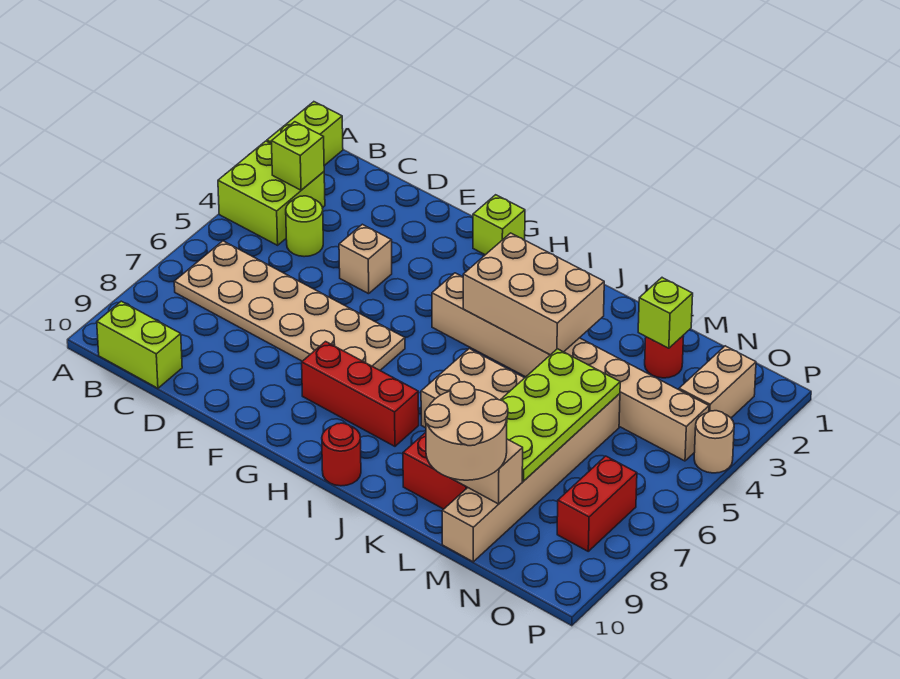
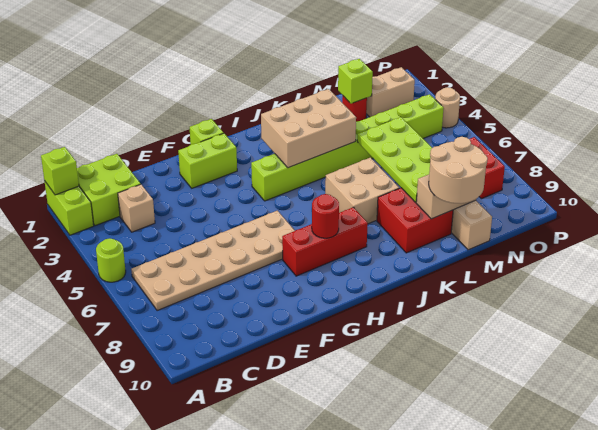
lime brick A3:B4 level 1 -> lime brick B1:C2 level 1
lime brick B3 level 2 -> lime brick A1 level 2
lime brick B10:C10 level 1 -> lime brick F2:G2 level 1
lime round brick C4 level 1 -> lime round brick A5 level 1
tan brick E4 level 1 -> tan brick C3 level 1
tan brick H4:O4 level 1 -> lime brick H4:O4 level 1
red round brick I10 level 1 -> red round brick H8 level 2
tan brick O2:O3 level 1 -> tan brick N2:O2 level 1

